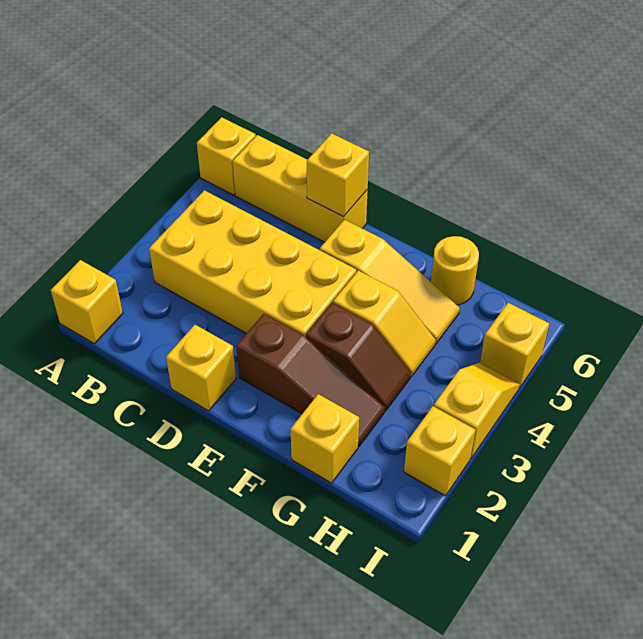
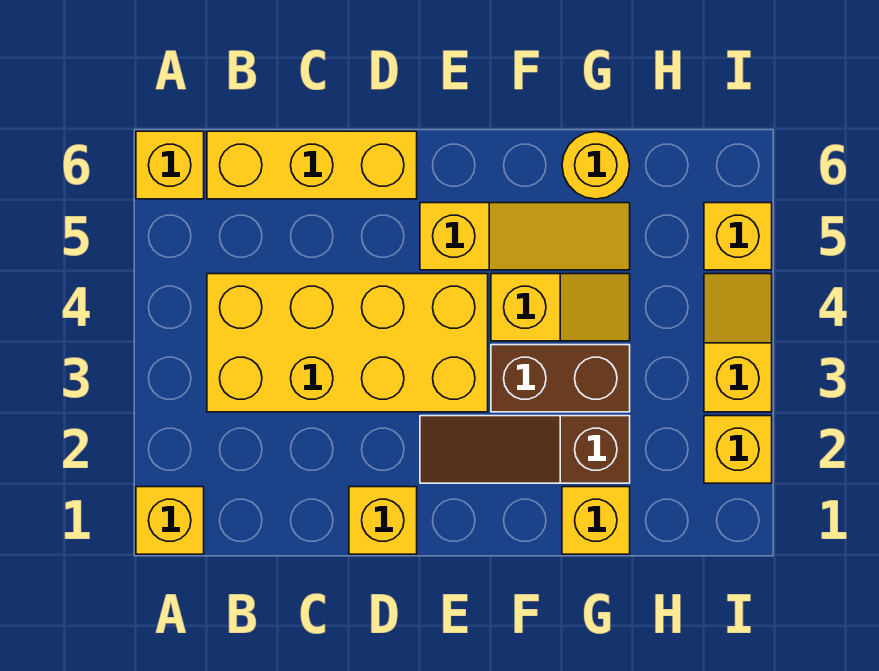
yellow brick D6 level 2 -> none
brown slope E2:G2 level 1 top E -> brown slope E2:G2 level 1 top G
brown slope F3:G3 level 1 top F -> brown brick F3:G3 level 1

